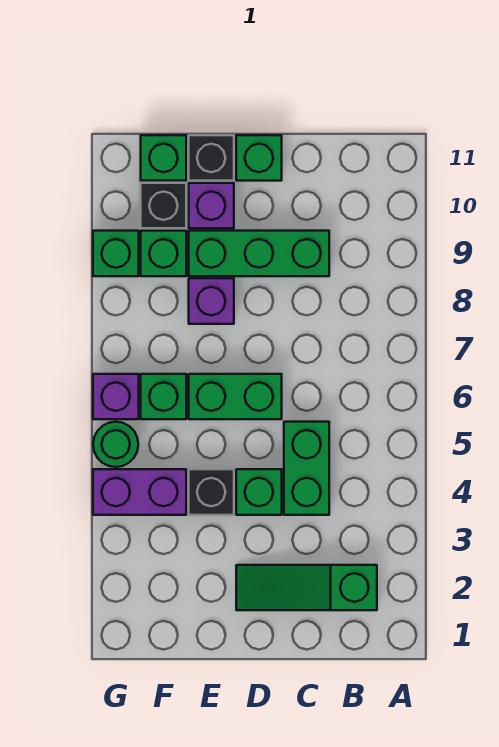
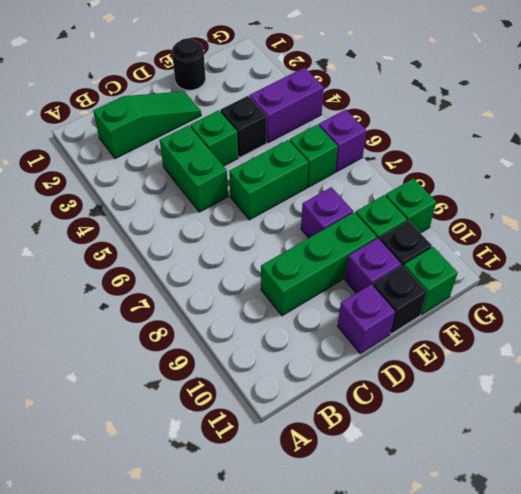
green brick D11 level 1 -> purple brick D11 level 1
none -> black round brick E1 level 1
green round brick G5 level 1 -> none

